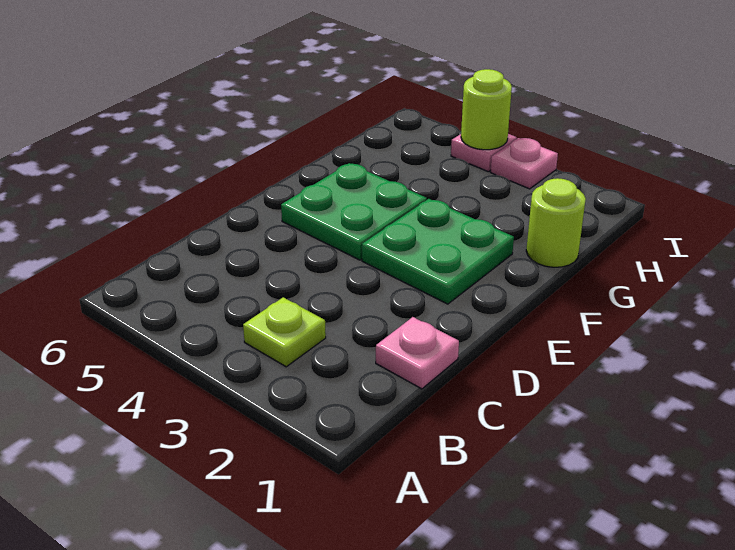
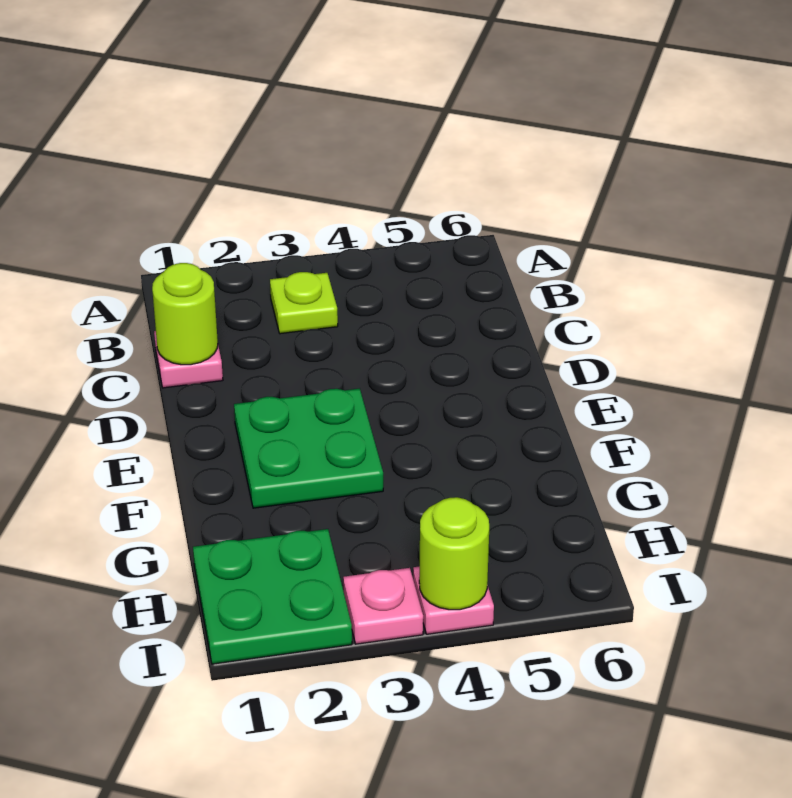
green plate E4:F5 level 1 -> green plate H1:I2 level 1
lime round brick G1 level 1 -> lime round brick C1 level 2

